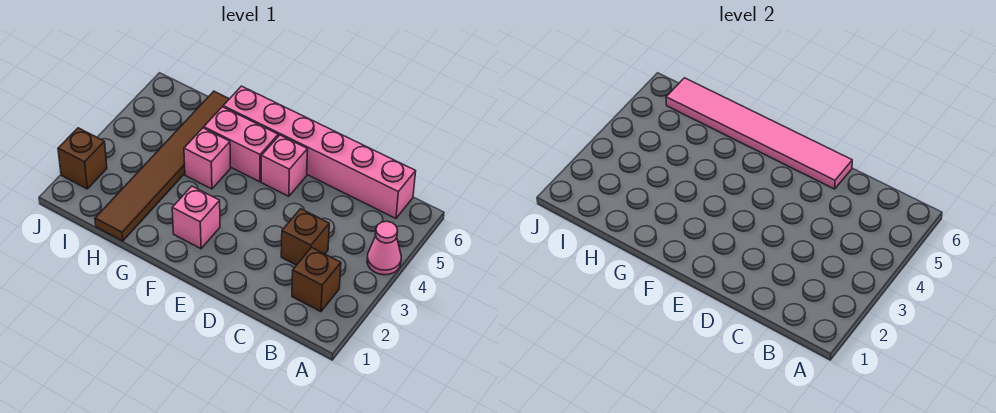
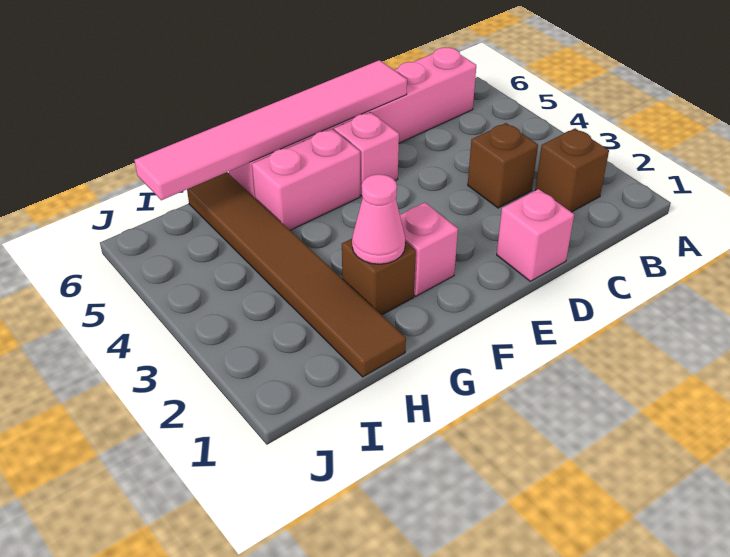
pink cone A4 level 1 -> pink cone G2 level 2
pink brick G4 level 1 -> pink brick D1 level 1
brown brick J2 level 1 -> brown brick G2 level 1

